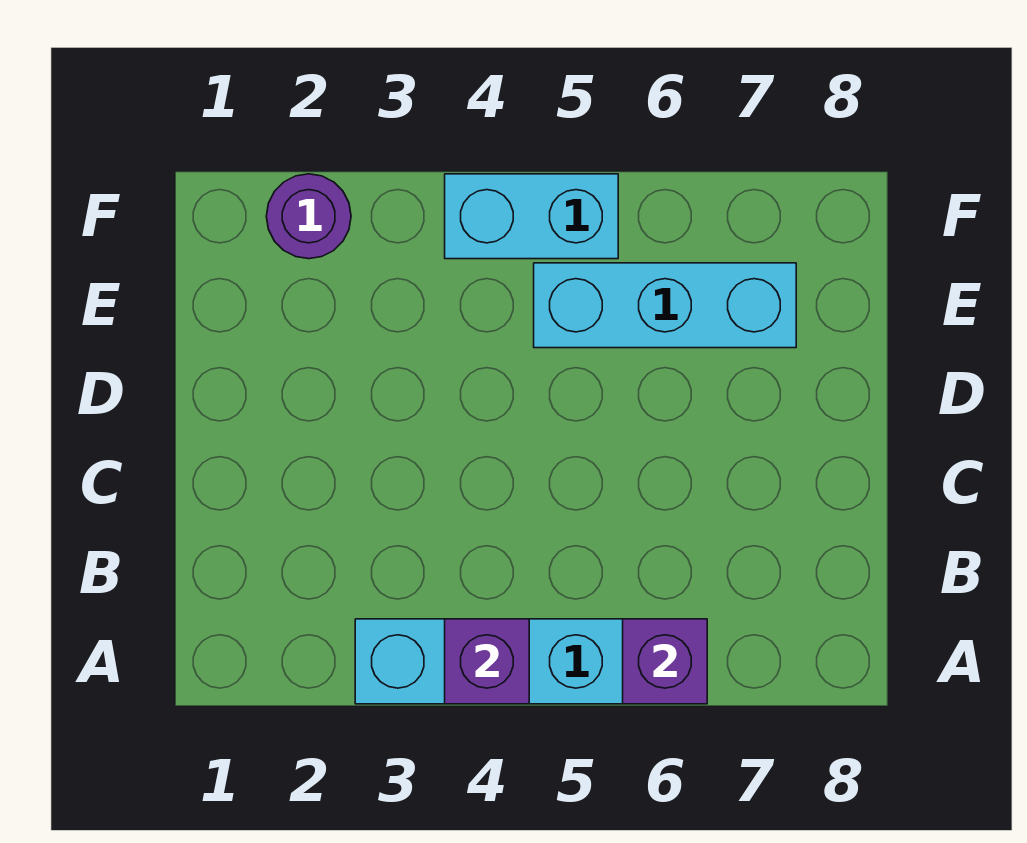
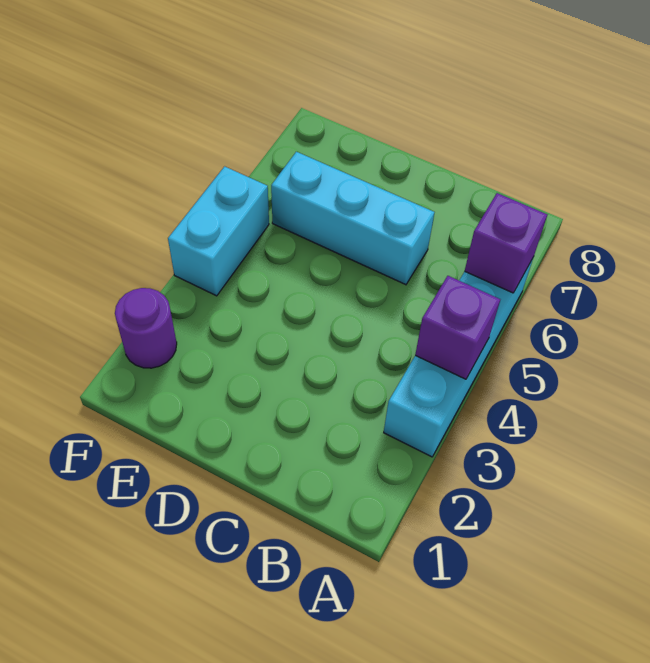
cyan brick E5:E7 level 1 -> cyan brick C6:E6 level 1

